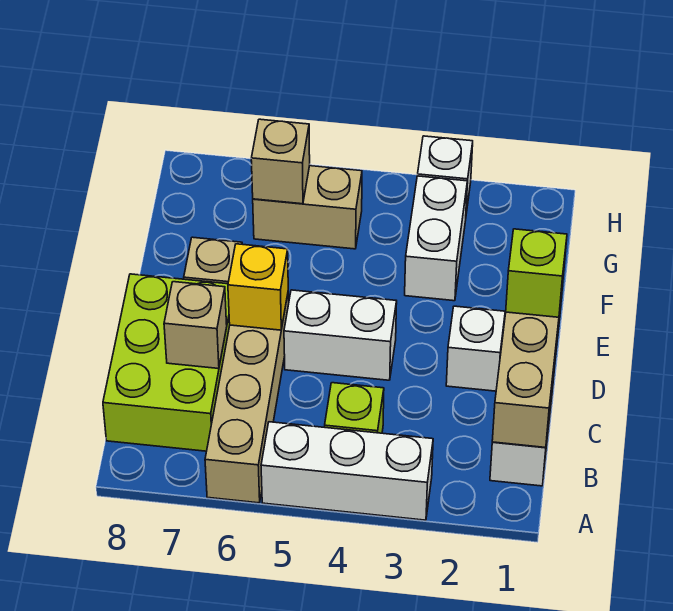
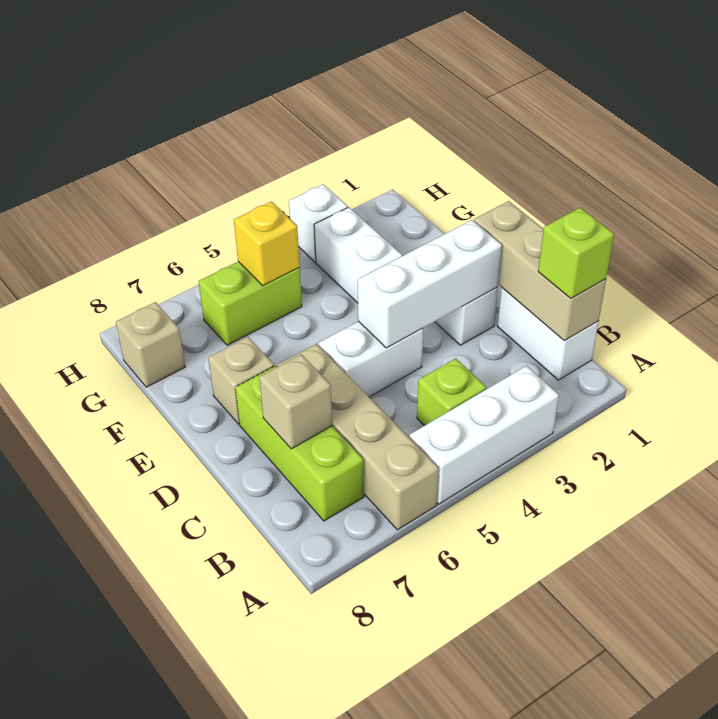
lime brick B7:D8 level 1 -> lime brick B7:D7 level 1
lime brick D1 level 3 -> lime brick B1 level 3
none -> white brick D2:D4 level 2
yellow brick D6 level 2 -> yellow brick G5 level 2
tan brick G5:G6 level 1 -> lime brick G5:G6 level 1
tan brick G6 level 2 -> tan brick G8 level 1

